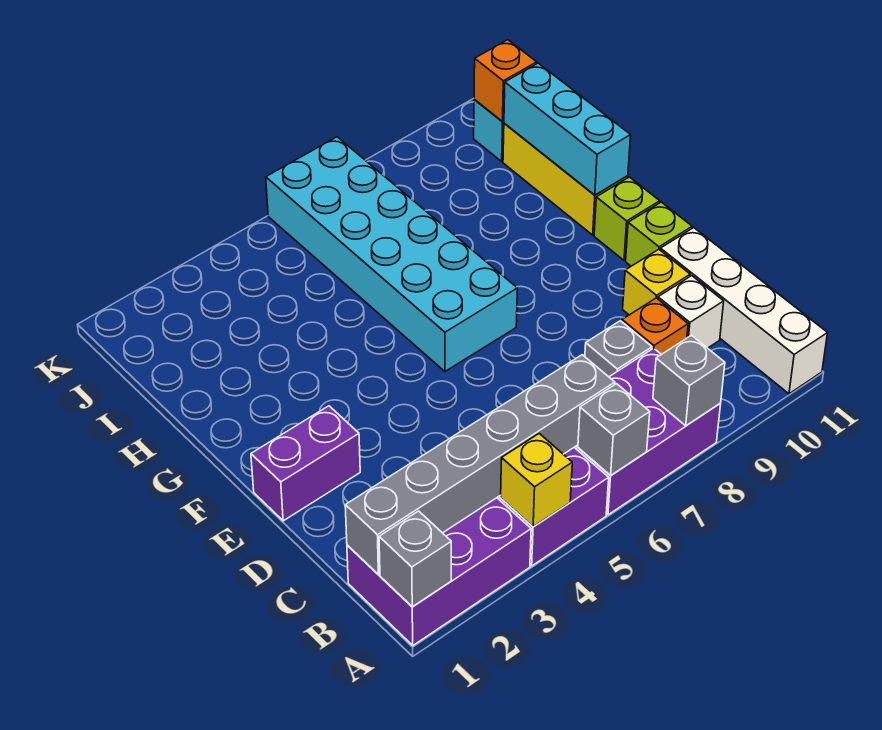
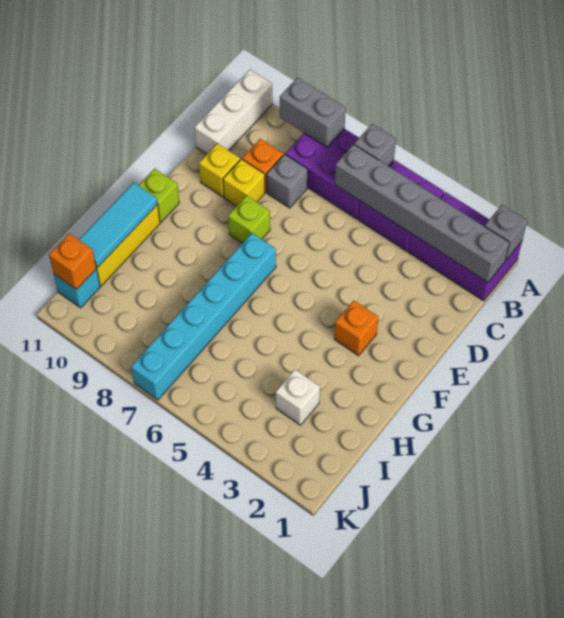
yellow brick A4 level 2 -> yellow brick D9 level 1
grey brick A8 level 2 -> grey brick A8:A9 level 2
white brick A11:D11 level 1 -> white brick A11:C11 level 1
white brick C10 level 1 -> white brick I3 level 1
purple brick E1:E2 level 1 -> none
lime brick E11 level 1 -> lime brick E8 level 1
none -> orange brick F3 level 1
cyan brick F6:K7 level 1 -> cyan brick F7:K7 level 1
cyan brick G11:I11 level 2 -> cyan tile G11:I11 level 2

